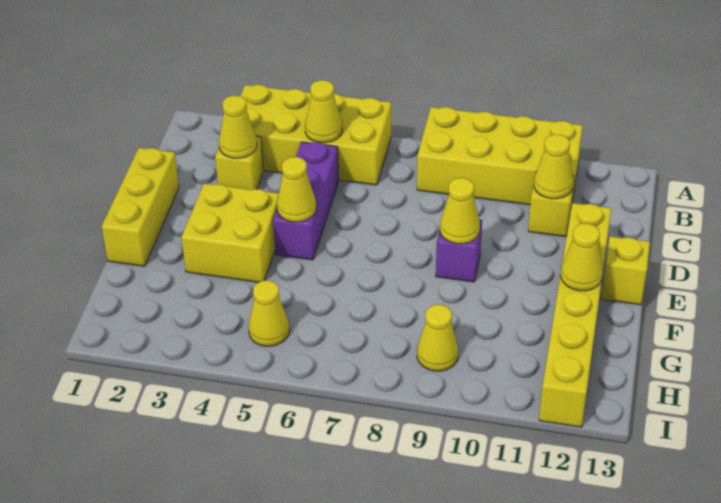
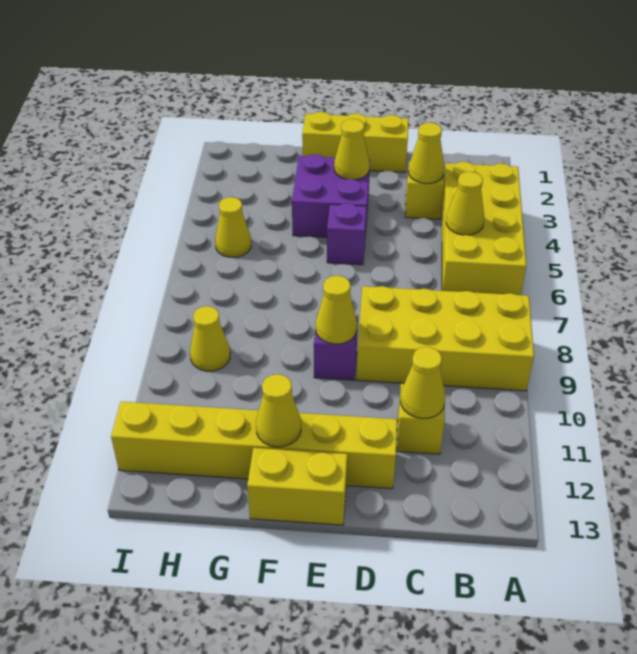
yellow brick A8:B11 level 1 -> yellow brick A8:D9 level 1
purple brick C5:E5 level 1 -> purple brick E5 level 1
yellow brick E3:F4 level 1 -> purple brick E3:F4 level 1
yellow cone E5 level 2 -> yellow cone E3 level 2
yellow brick E13 level 1 -> yellow brick E13:F13 level 1

